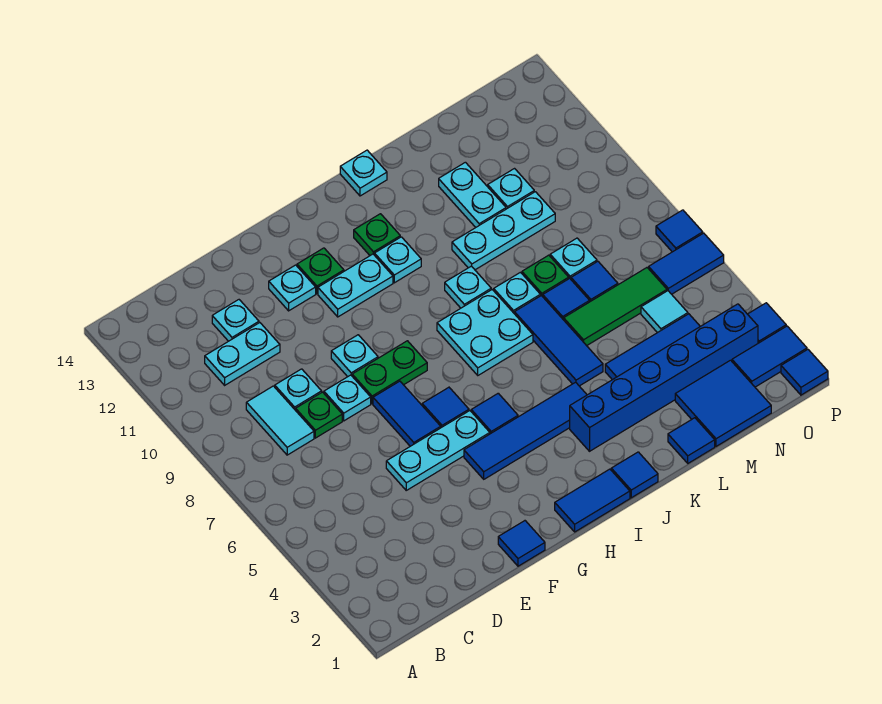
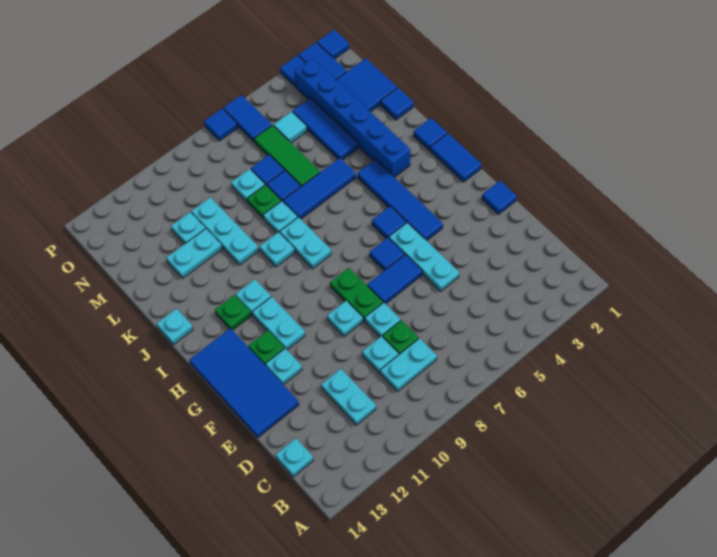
cyan tile C8:C9 level 1 -> cyan plate C8:C9 level 1
cyan plate D12 level 1 -> cyan plate C14 level 1
none -> blue tile E13:H14 level 1
cyan plate I7:J8 level 1 -> cyan plate I8:J8 level 1

